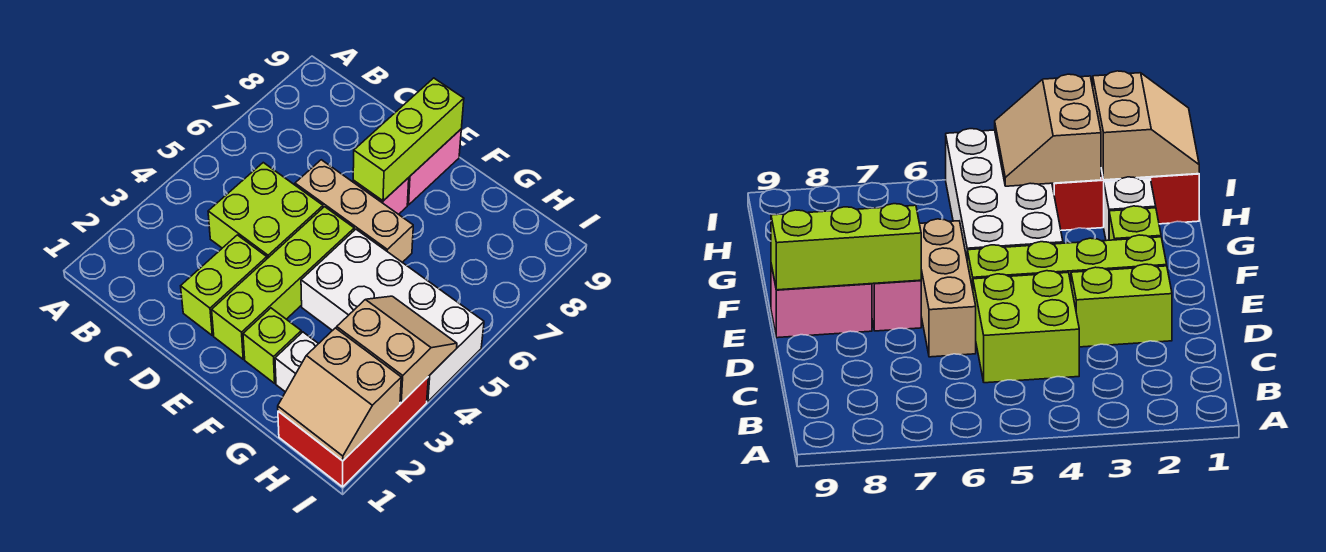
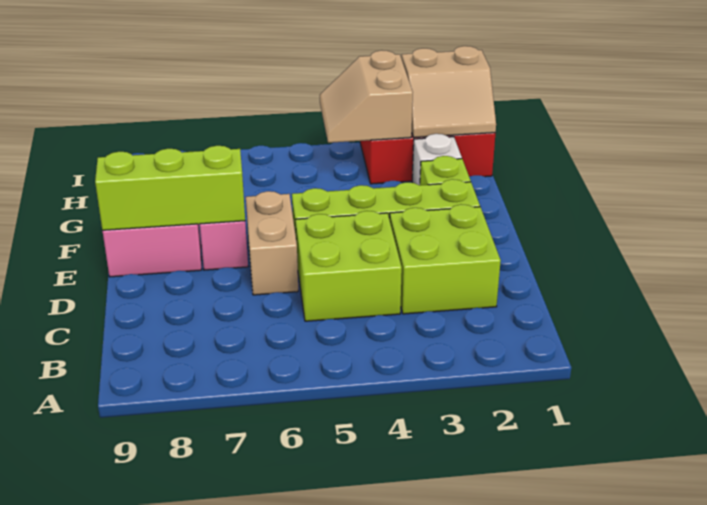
lime brick D2:D3 level 1 -> lime brick C2:D3 level 1
tan brick D6:F6 level 1 -> tan brick D6:E6 level 1
white brick F4:I5 level 1 -> none
tan slope H1:I2 level 2 top 2 -> tan slope H1:I2 level 2 top I

